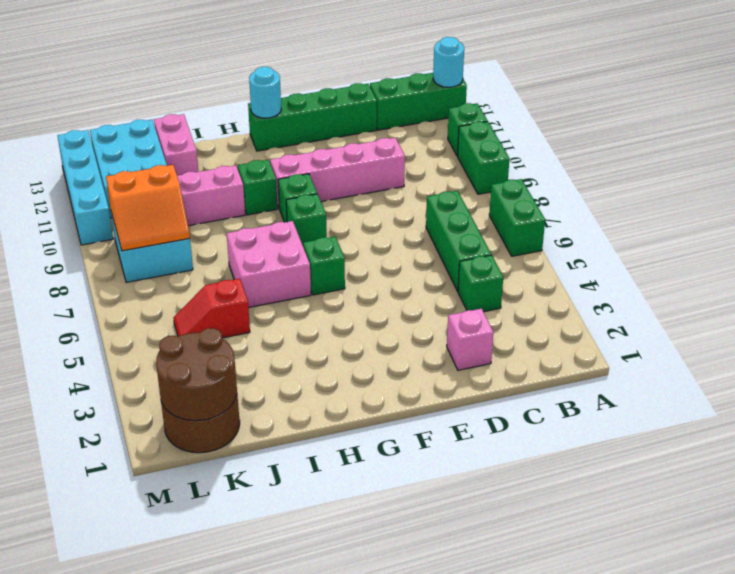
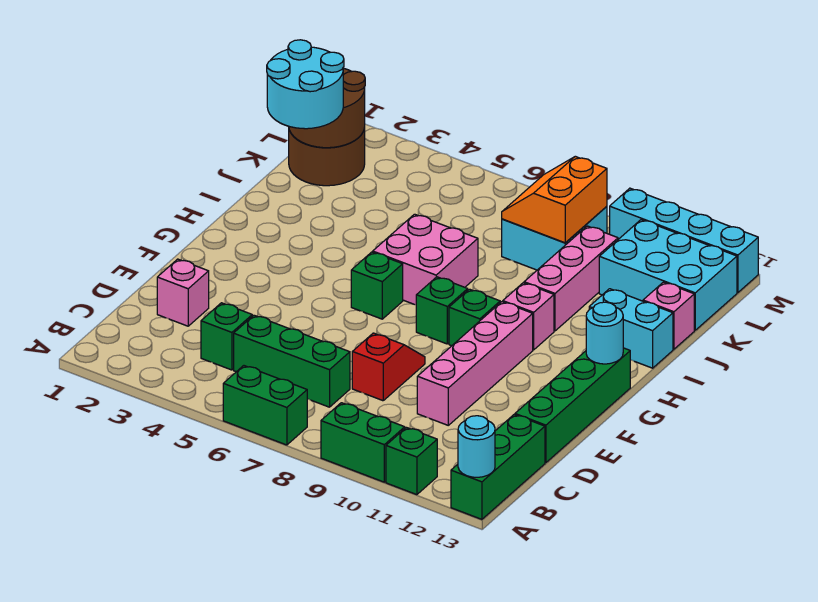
green brick H10 level 1 -> pink brick H10 level 1
none -> cyan brick I12:I13 level 1
none -> cyan round brick J1:K2 level 3
red slope J5:K5 level 1 top J -> red slope D8:E8 level 1 top D
pink brick J12:J13 level 1 -> pink brick J13 level 1

